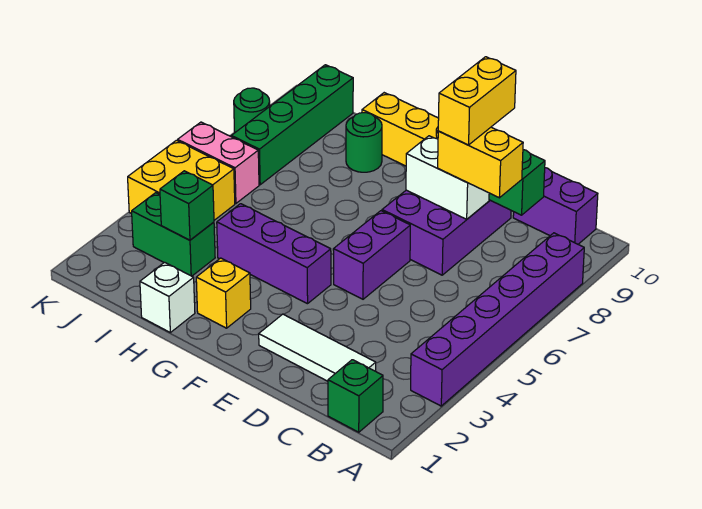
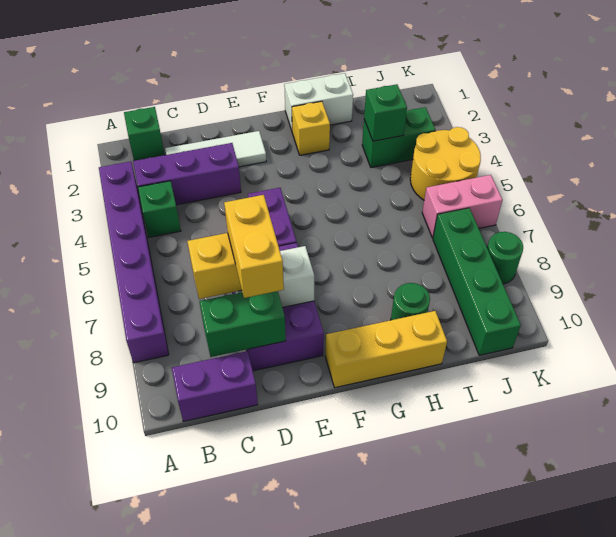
none -> green brick B4 level 1
purple brick F4:H4 level 1 -> purple brick B3:D3 level 1
white brick H1 level 1 -> white brick G1:H1 level 1
yellow brick J4:K5 level 1 -> yellow round brick J4:K5 level 1

